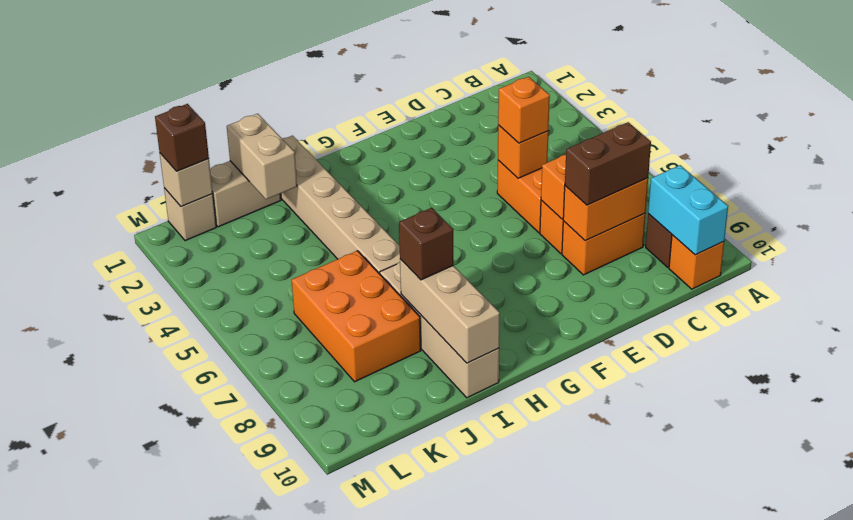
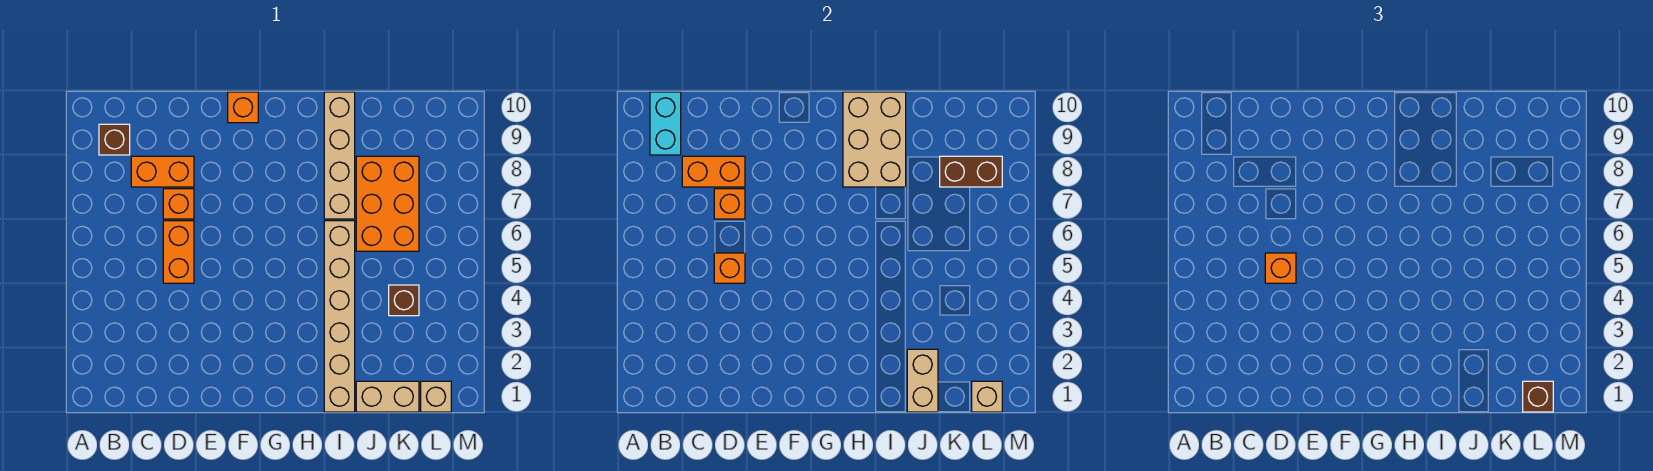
orange brick B10 level 1 -> orange brick F10 level 1
brown brick C8:D8 level 3 -> brown brick K8:L8 level 2
tan brick I8:I10 level 2 -> tan brick H8:I10 level 2
brown brick I8 level 3 -> brown brick K4 level 1

